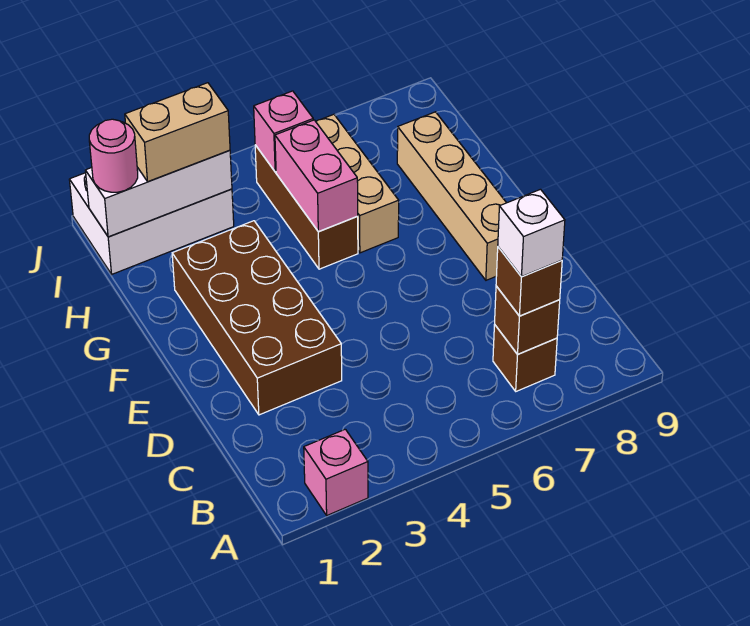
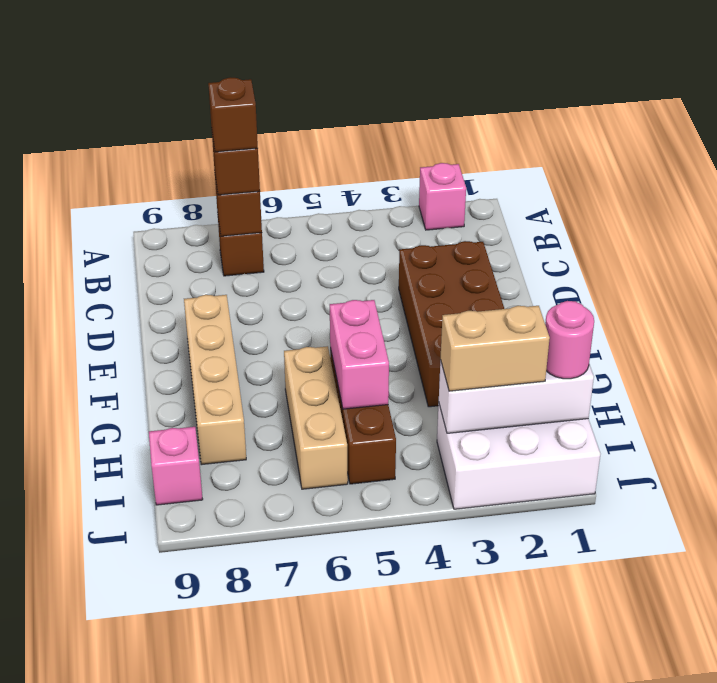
white brick B7 level 4 -> brown brick B7 level 4
pink brick I5 level 2 -> pink brick I9 level 1

